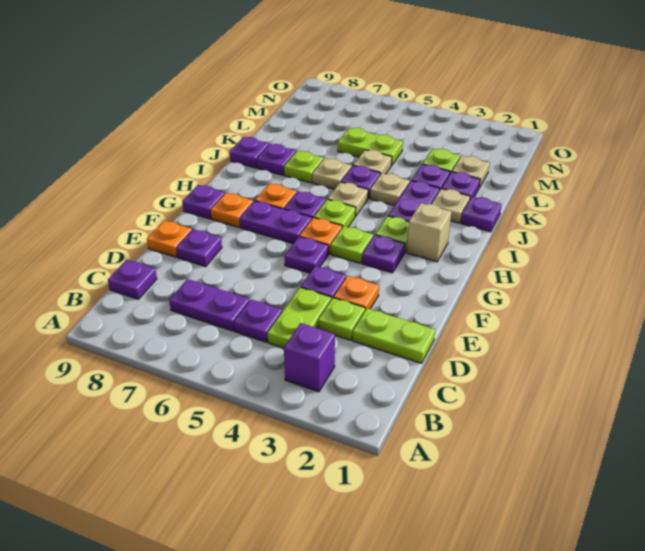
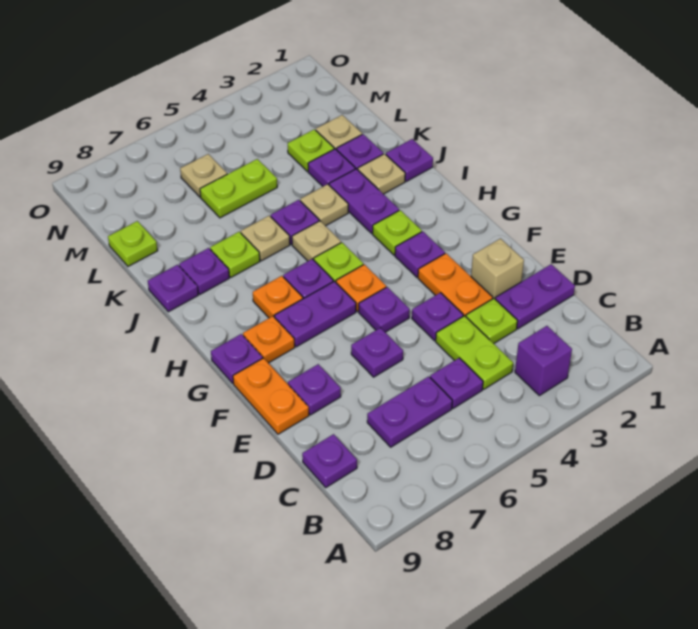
lime plate D1:D2 level 1 -> purple plate D1:D2 level 1
orange plate E3 level 1 -> orange plate E3:F3 level 1
none -> purple plate E6 level 1
orange plate E9 level 1 -> orange plate E9:F9 level 1
lime plate G4 level 1 -> lime plate L9 level 1
tan brick H2 level 1 -> tan brick E2 level 1
tan plate K5 level 1 -> tan plate M6 level 1

